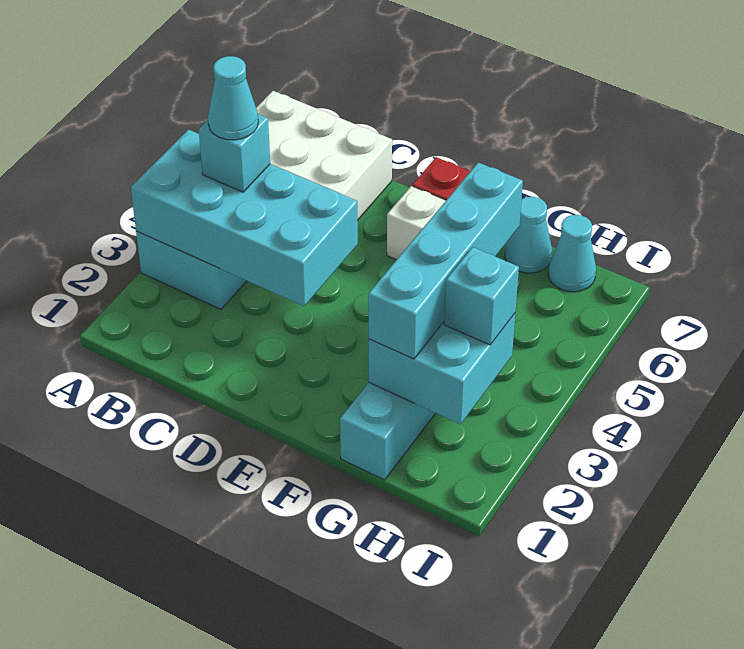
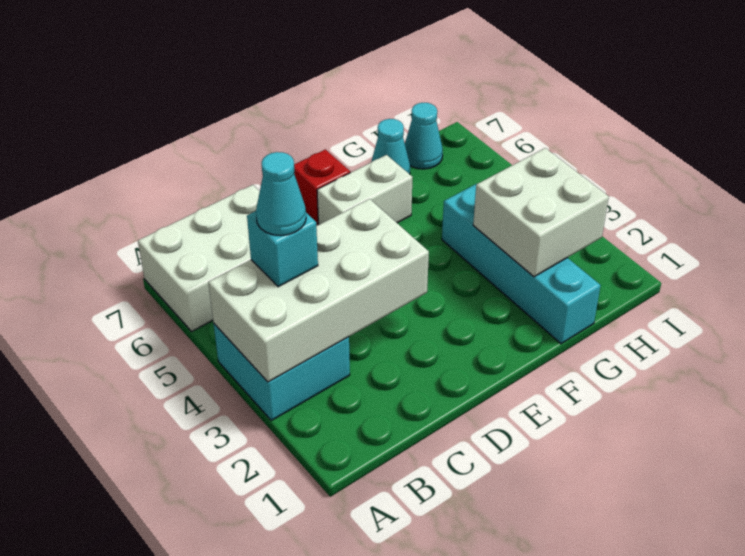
cyan brick A3:D4 level 2 -> white brick A3:D4 level 2
cyan brick G2:H3 level 2 -> white brick G2:H3 level 2
cyan brick G2:G5 level 3 -> none
cyan brick H3 level 3 -> none

